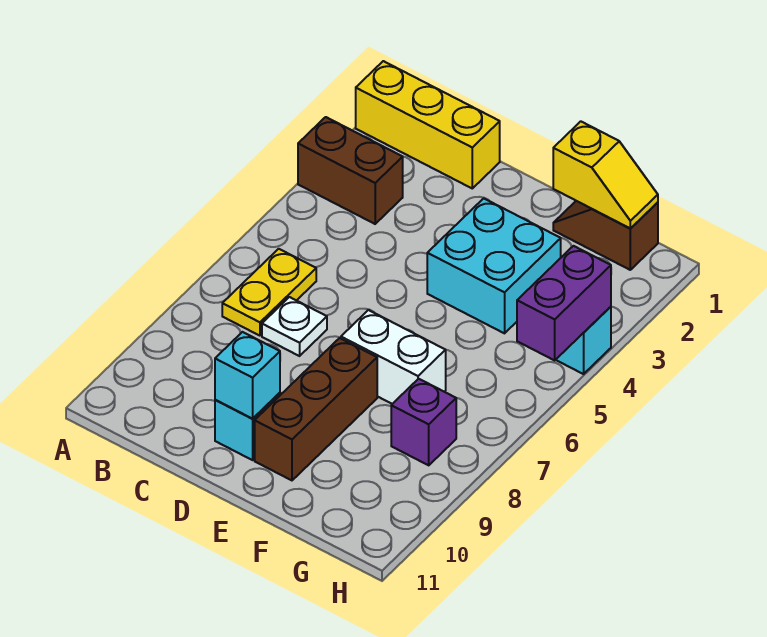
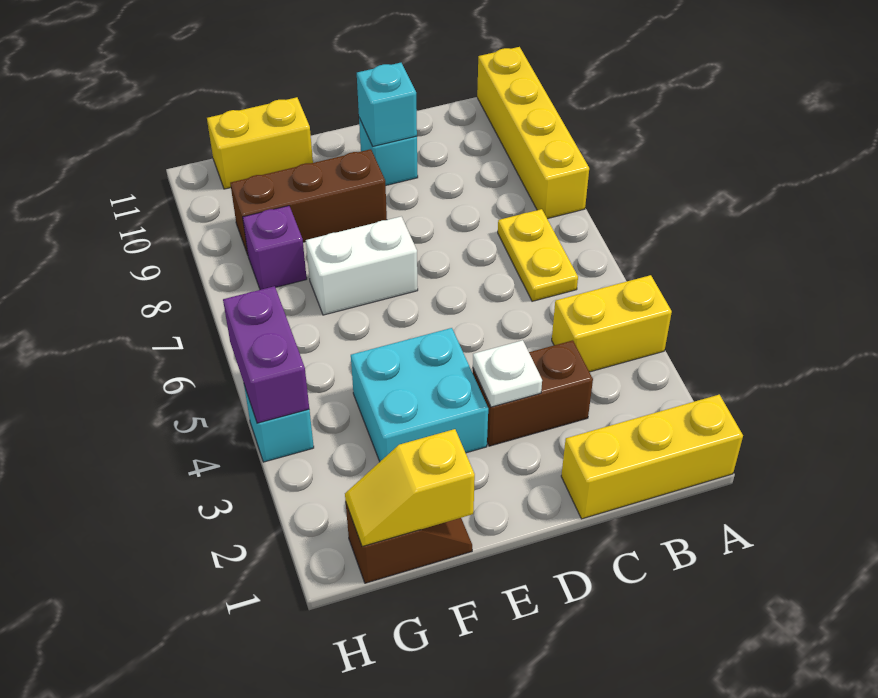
brown brick A3:B3 level 1 -> brown brick C3:D3 level 1
none -> yellow brick A4:B4 level 1
none -> yellow brick A8:A11 level 1
white plate C7 level 1 -> white plate D3 level 2
brown brick E8:E10 level 1 -> brown brick E9:G9 level 1
none -> yellow brick F11:G11 level 1

